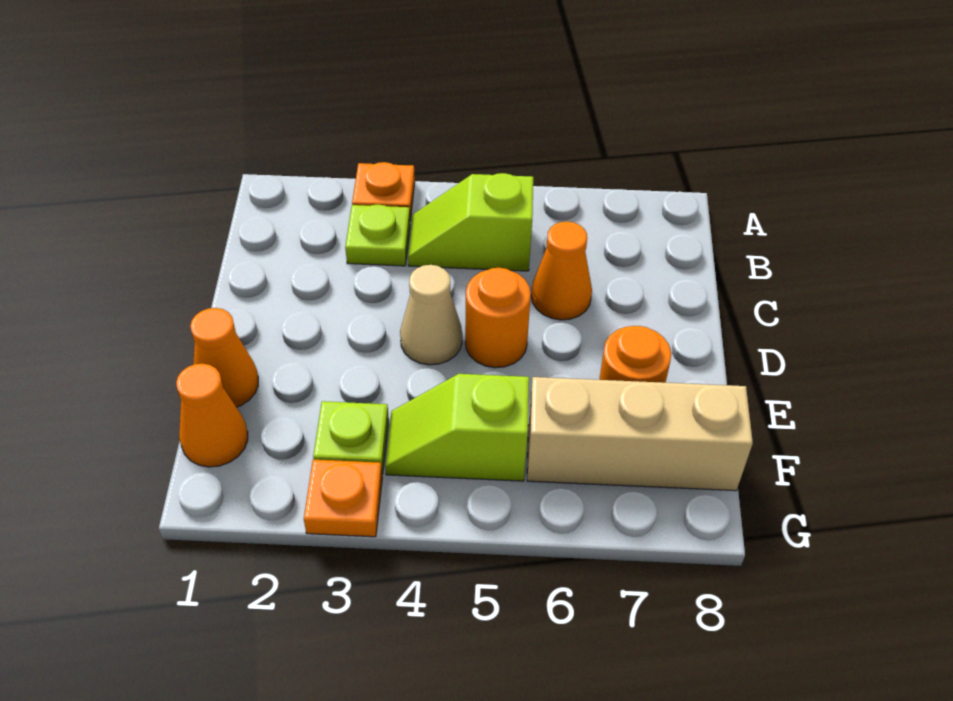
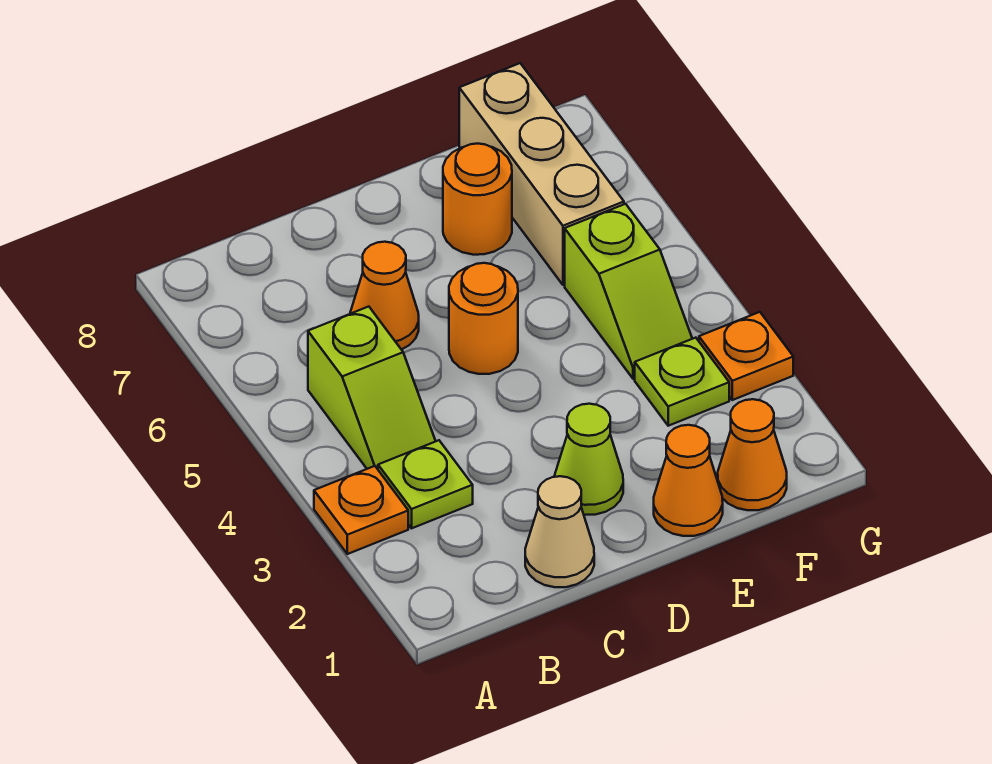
none -> lime cone D2 level 1
tan cone D4 level 1 -> tan cone C1 level 1

